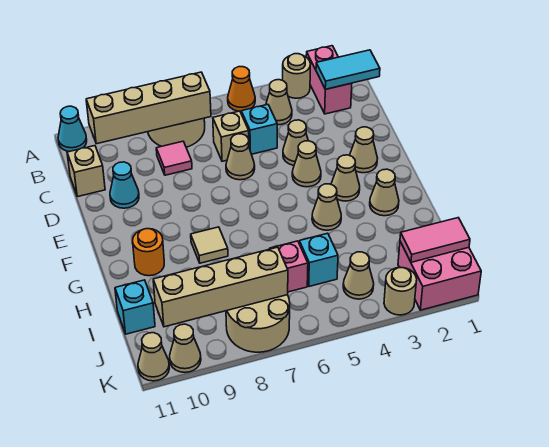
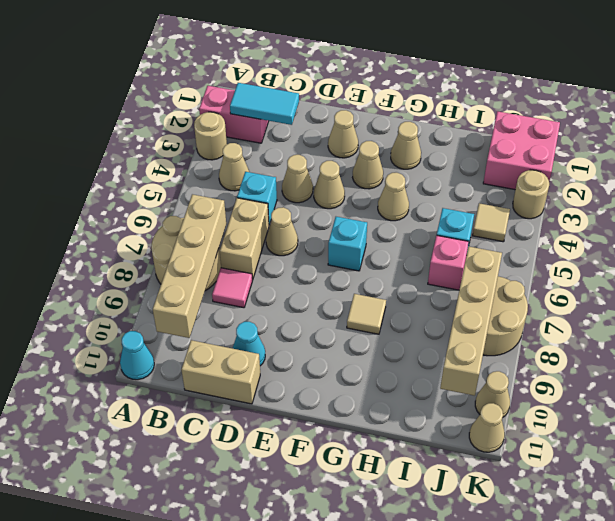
orange cone A5 level 1 -> none
cyan tile B1:B2 level 2 -> cyan tile B2:C2 level 2
tan brick C6 level 1 -> tan brick C6:C7 level 1
tan brick C11 level 1 -> tan brick C11:D11 level 1
orange round brick G10 level 1 -> none
cyan brick I11 level 1 -> cyan brick F6 level 1
pink tile J1:J2 level 2 -> none
tan cone J4 level 1 -> tan tile J4 level 1

